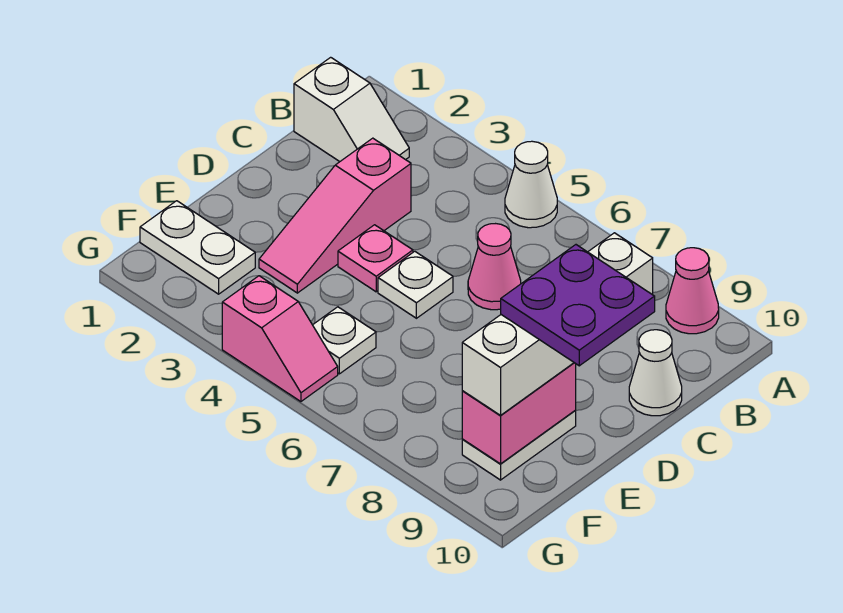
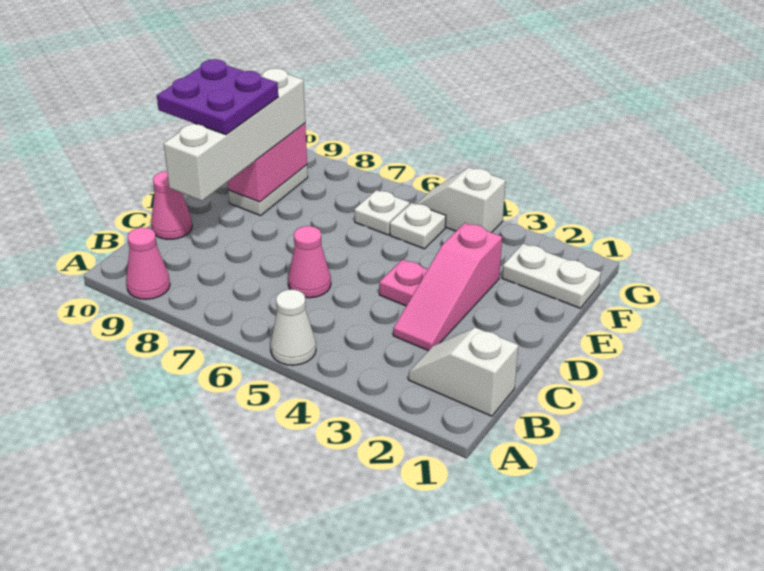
pink slope C3:E3 level 1 top C -> pink slope C3:E3 level 1 top E
white cone C10 level 1 -> pink cone C10 level 1
white plate D5 level 1 -> white plate F6 level 1
pink slope G4:G5 level 1 top 4 -> white slope G4:G5 level 1 top 4

